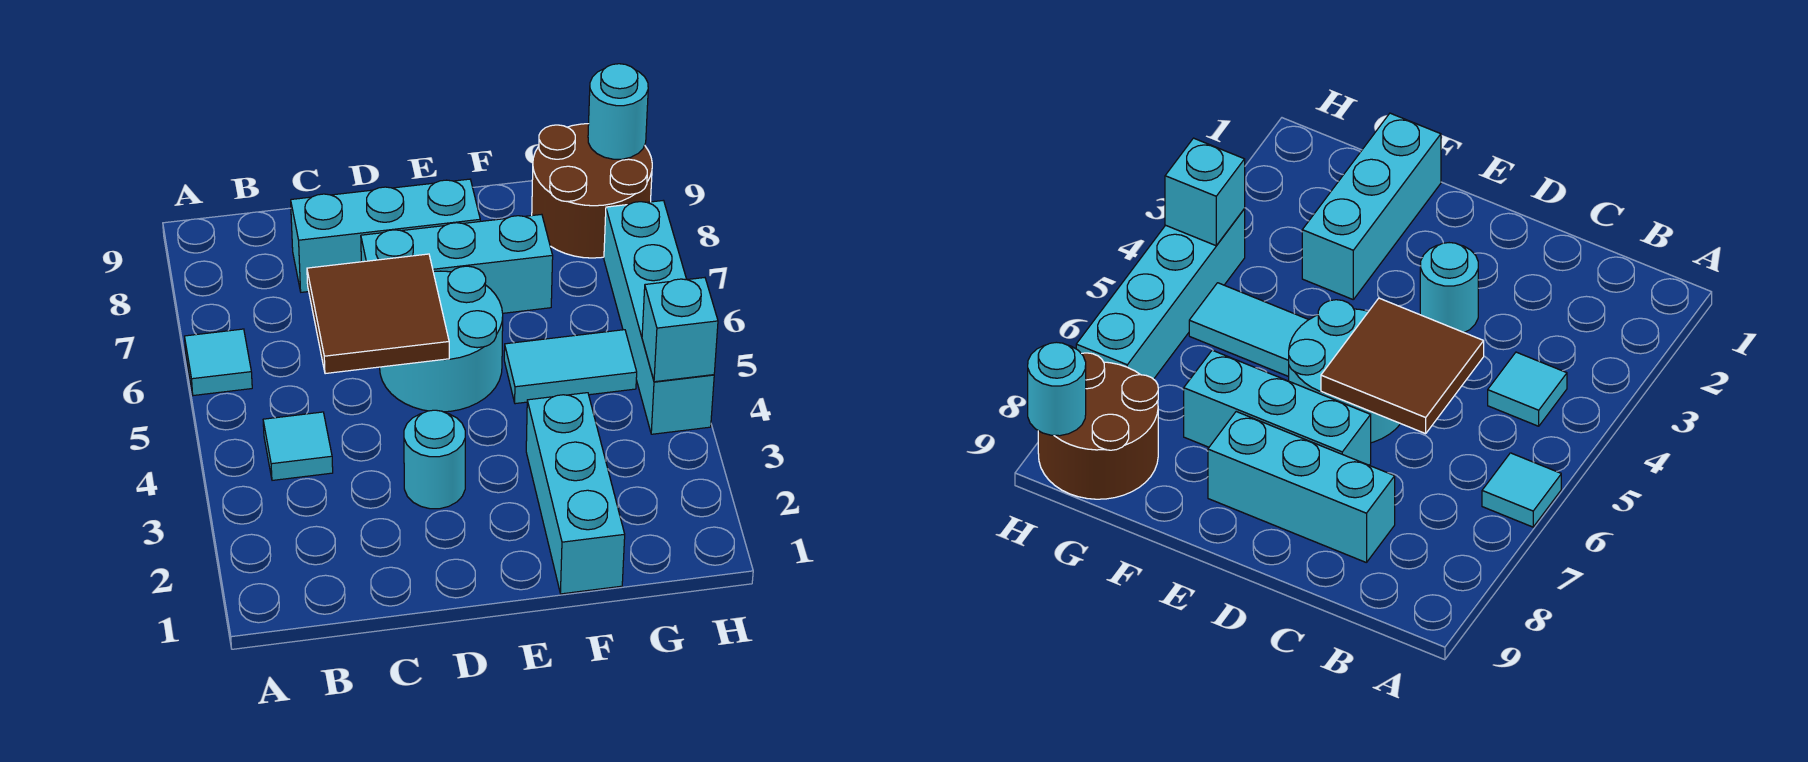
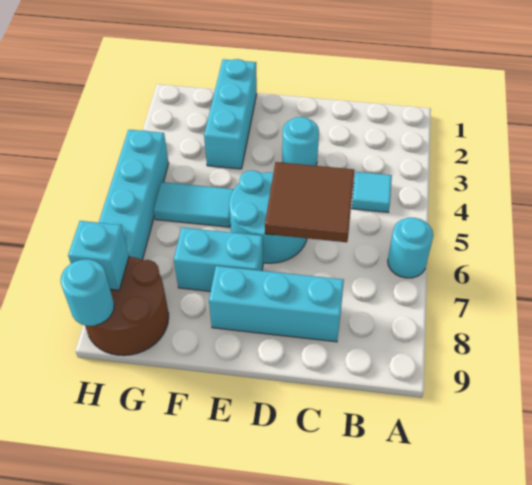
cyan tile A6 level 1 -> cyan round brick A6 level 1
cyan brick D7:F7 level 1 -> cyan brick E7:F7 level 1
cyan brick H4 level 2 -> cyan brick H8 level 2

